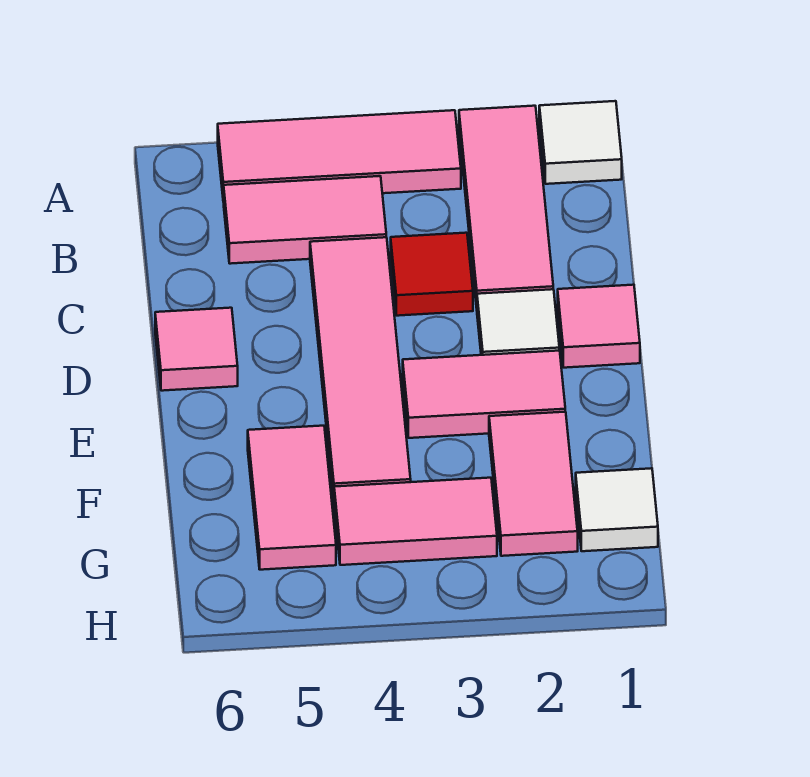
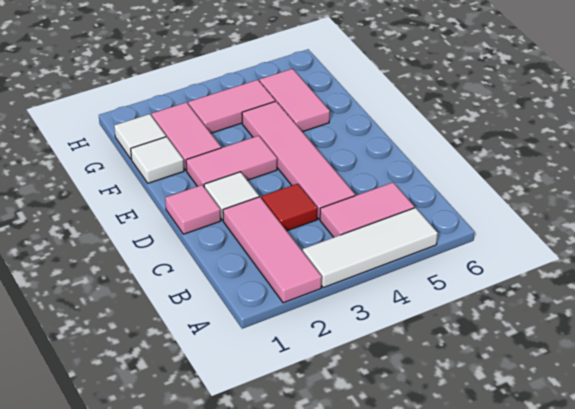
white tile A1 level 1 -> white tile F1 level 1
pink tile A3:A5 level 1 -> white tile A3:A5 level 1
pink tile D6 level 1 -> none

